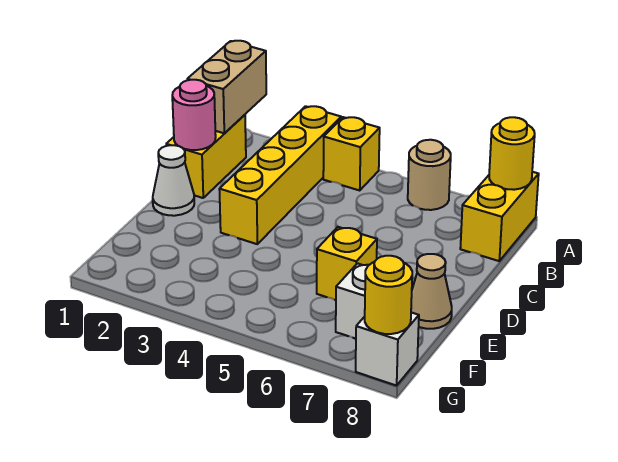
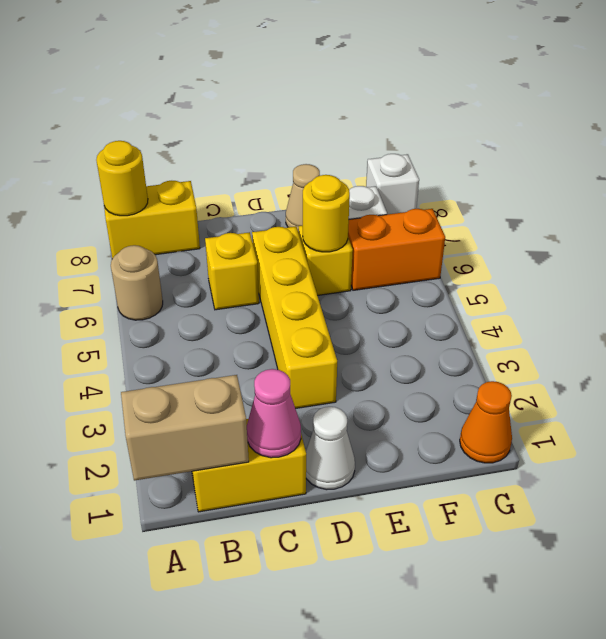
yellow brick A3:D3 level 1 -> yellow brick D3:D6 level 1
yellow brick A4 level 1 -> yellow brick C6 level 1
pink round brick C1 level 2 -> pink cone C1 level 2
none -> orange brick F6:G6 level 1
none -> orange cone G1 level 1
yellow round brick G8 level 2 -> yellow round brick E6 level 2

